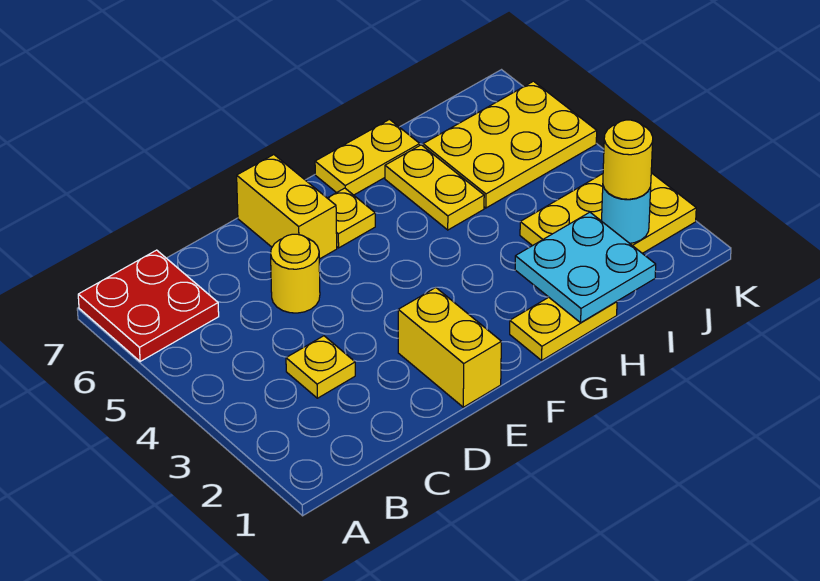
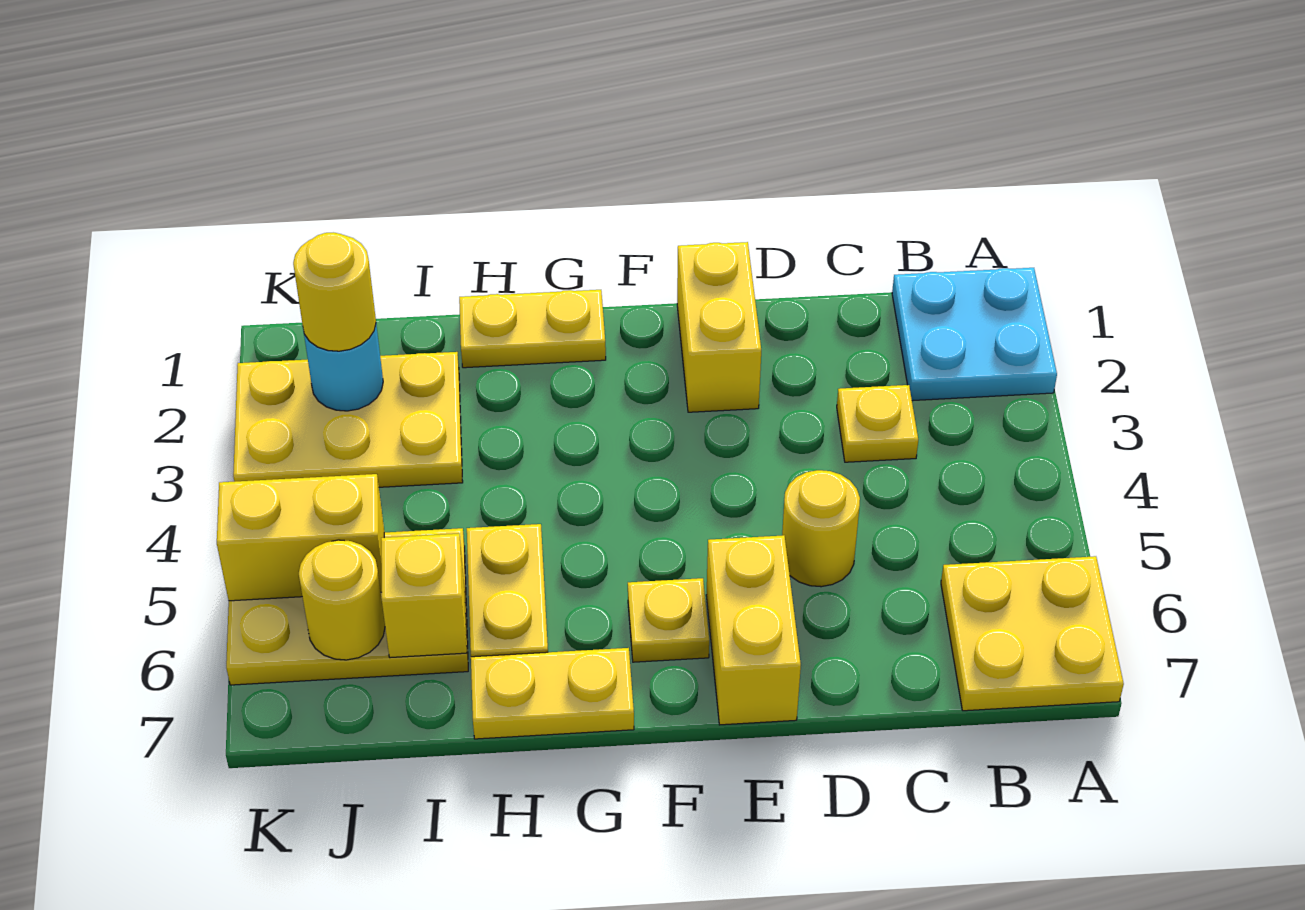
red plate A6:B7 level 1 -> yellow plate A6:B7 level 1
cyan plate H1:I2 level 2 -> cyan plate A1:B2 level 1
none -> yellow brick I6 level 2
none -> yellow brick J5:K5 level 2
none -> yellow round brick J6 level 2

